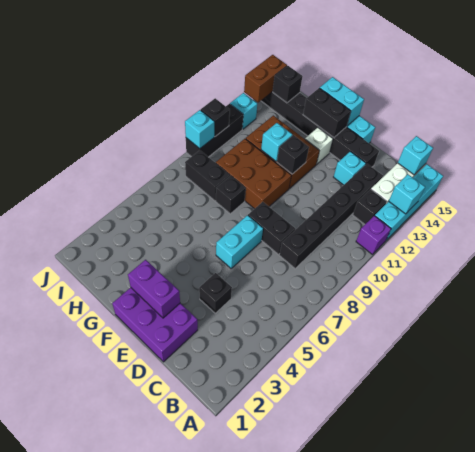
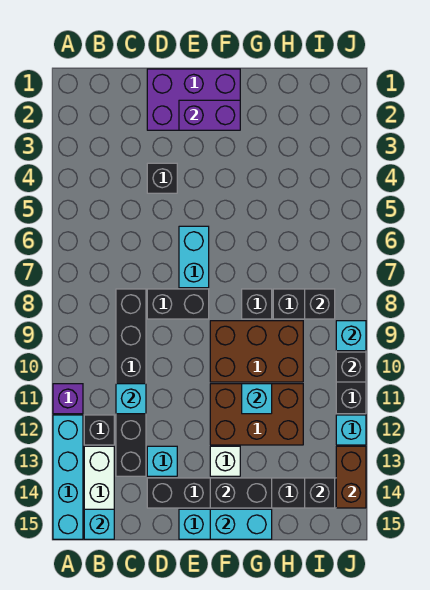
cyan brick A13 level 2 -> cyan brick C11 level 2
black brick F11 level 2 -> black brick I8 level 2

